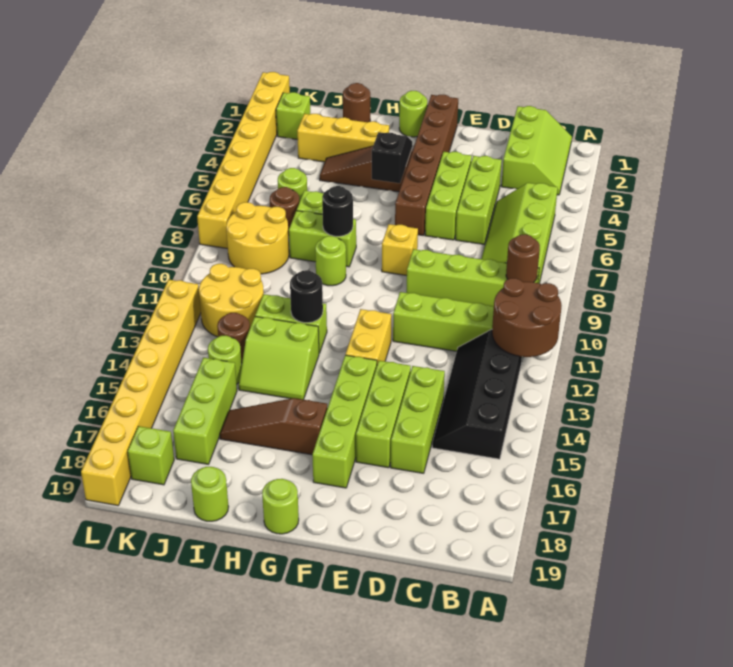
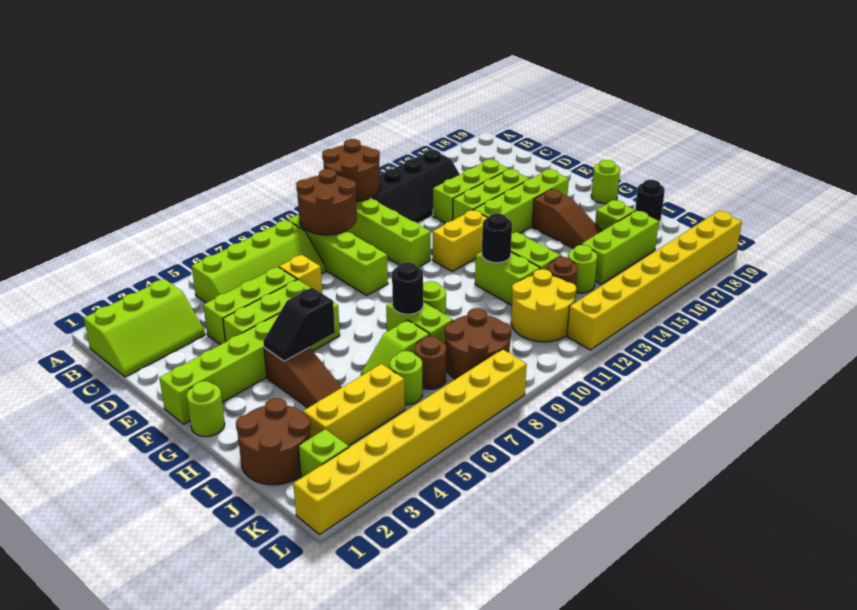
lime slope B1:C3 level 1 top C -> lime slope B1:C3 level 1 top B
brown round brick B9 level 2 -> brown round brick B9:C10 level 2
brown brick F1:F6 level 1 -> lime brick F1:F6 level 1
yellow brick F8 level 1 -> yellow brick D7 level 1
yellow brick H3:J3 level 1 -> yellow brick J3:J5 level 1
brown round brick I1 level 1 -> brown round brick I1:J2 level 1
lime round brick I19 level 1 -> black round brick I19 level 1
yellow round brick J8:K9 level 1 -> brown round brick J8:K9 level 1
lime brick K18 level 1 -> lime brick I17 level 1

